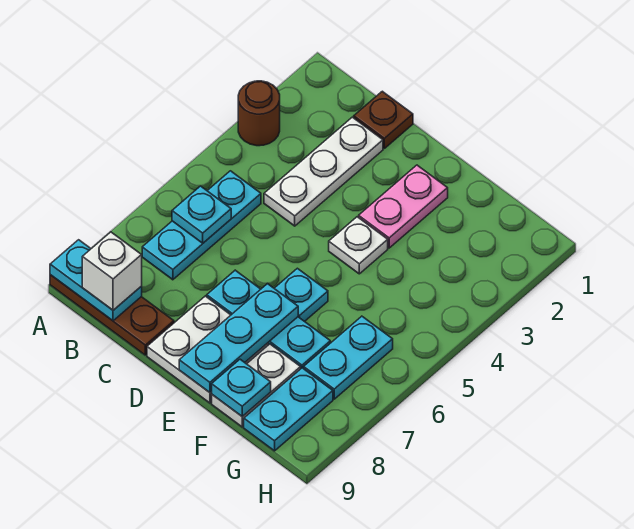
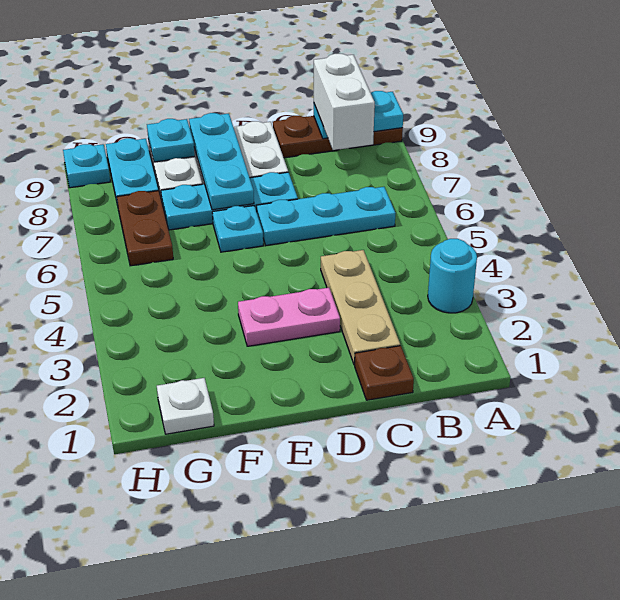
brown round brick A3 level 1 -> cyan round brick A3 level 1
cyan plate B5:B7 level 1 -> cyan plate B6:D6 level 1
cyan plate B6 level 2 -> cyan plate H9 level 1
white brick B9 level 3 -> white brick B8:B9 level 3
white plate C2:C4 level 1 -> tan plate C2:C4 level 1
pink plate E2:E3 level 1 -> pink plate D3:E3 level 1
white plate E4 level 1 -> white plate G1 level 1
cyan plate G6:G7 level 1 -> brown plate G6:G7 level 1

